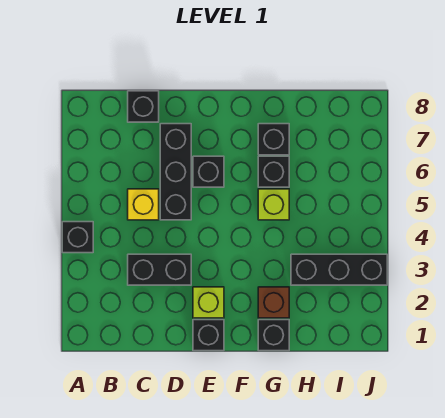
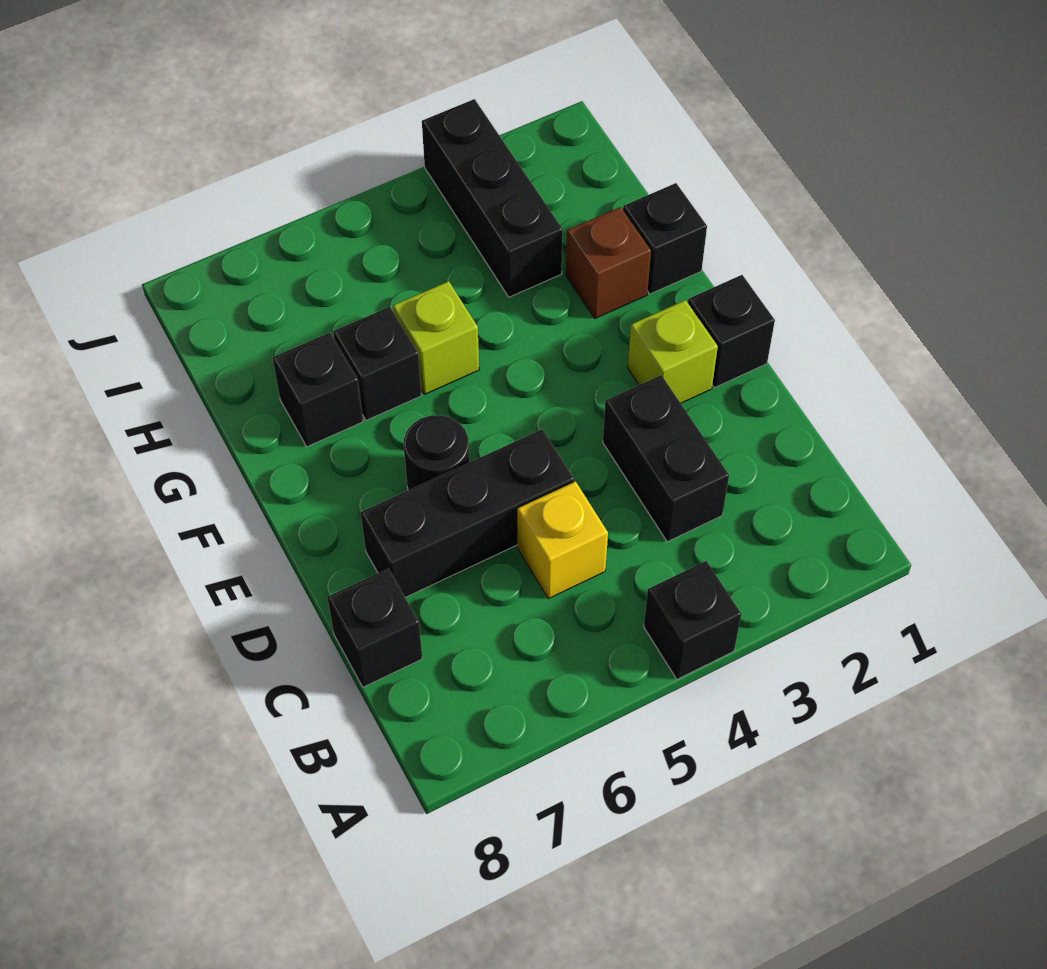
black brick E6 level 1 -> black round brick E6 level 1

